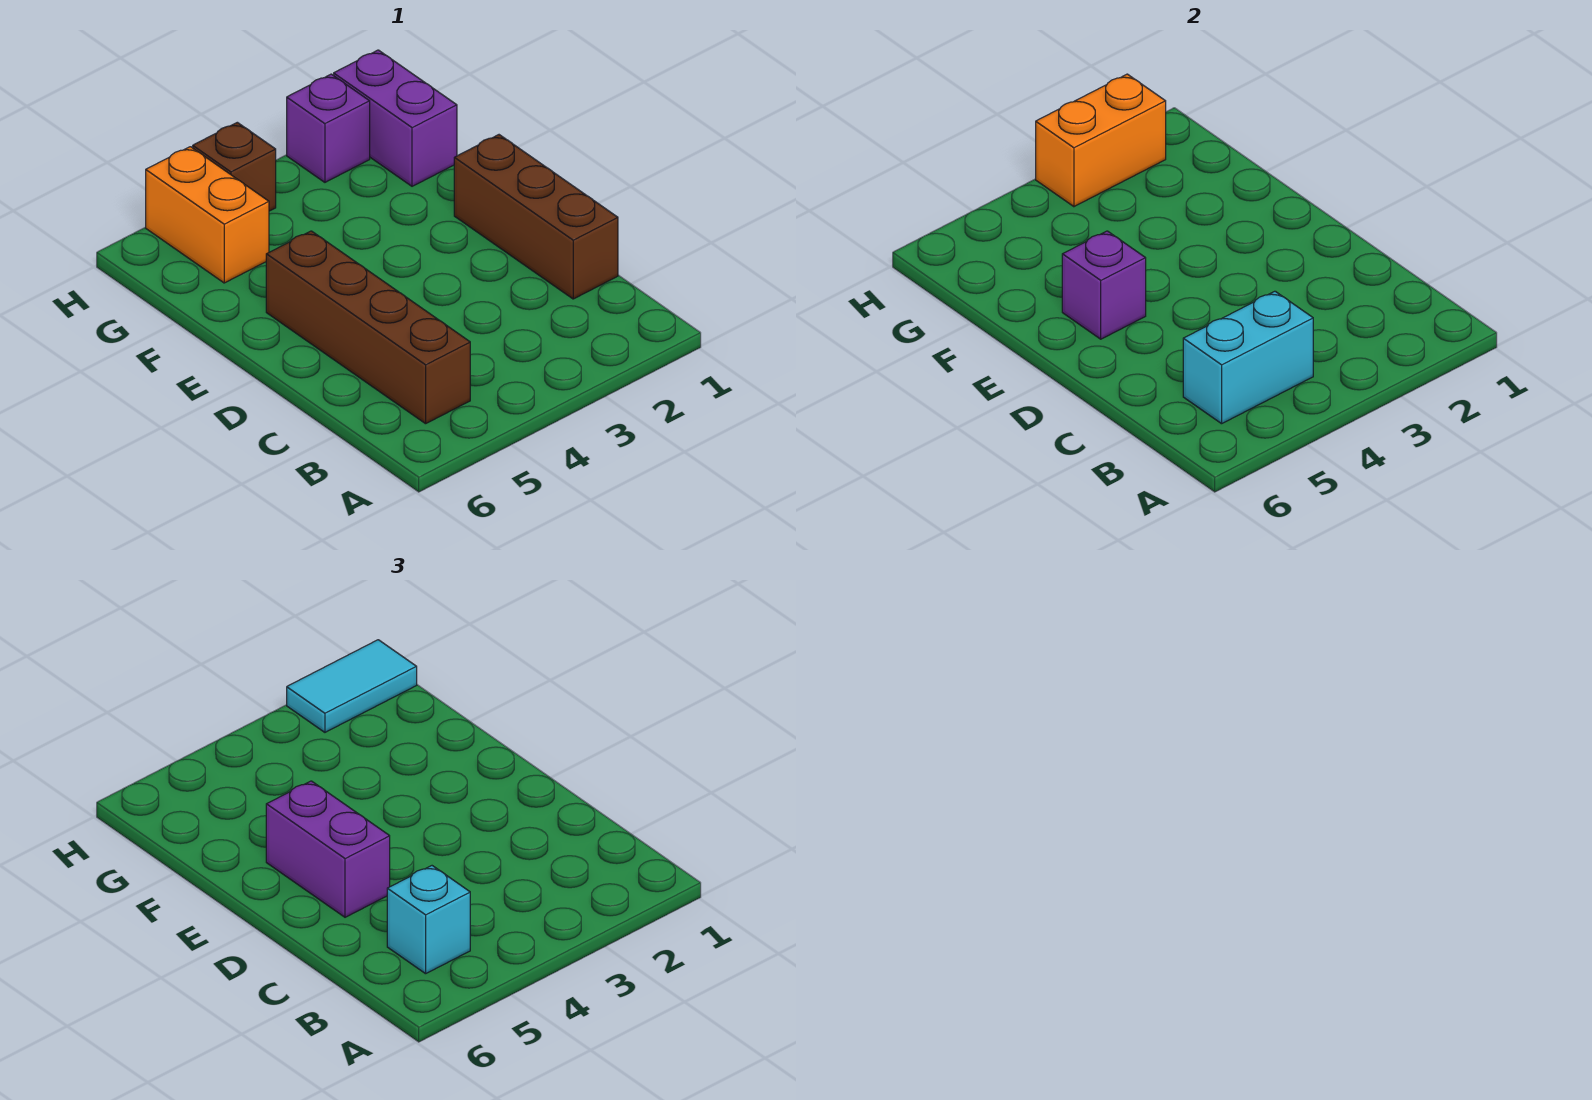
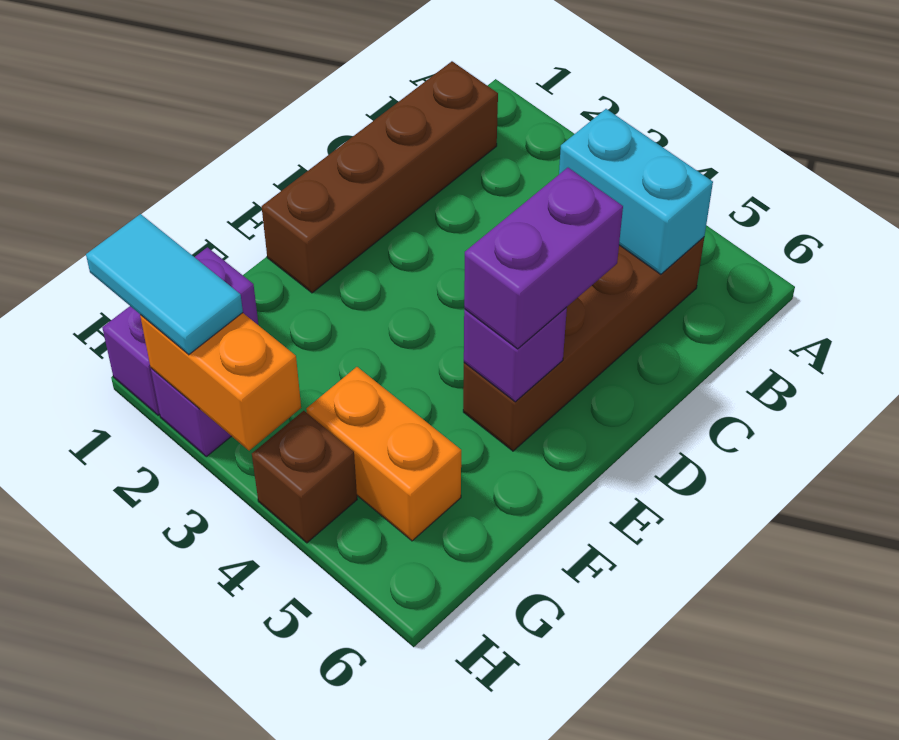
cyan brick B5 level 3 -> none
brown brick C1:E1 level 1 -> brown brick B1:E1 level 1
orange brick G5:H5 level 1 -> orange brick G4:G5 level 1

